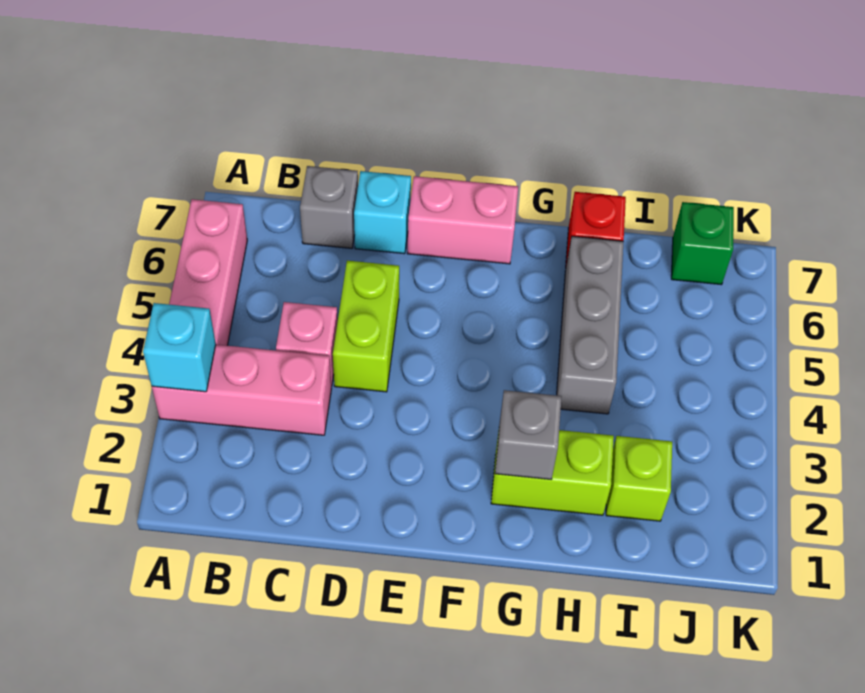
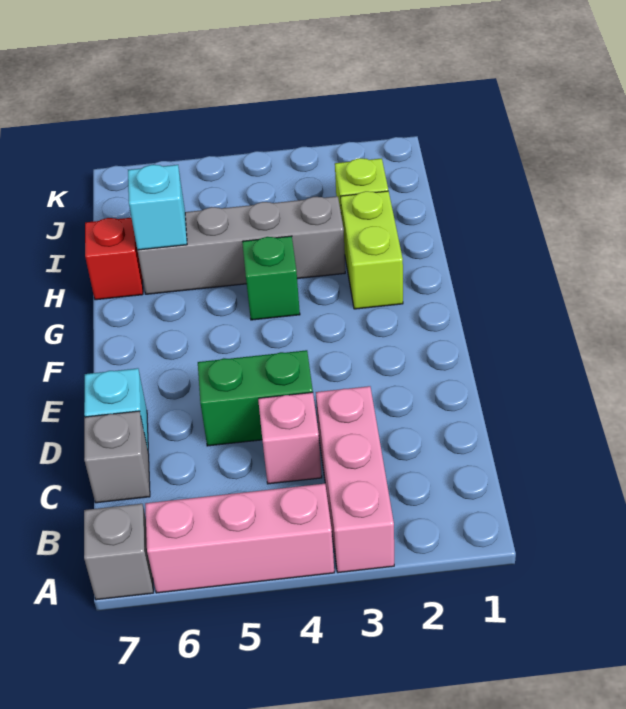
cyan brick A3 level 2 -> cyan brick H6 level 2
lime brick D4:D5 level 1 -> green brick D4:D5 level 1
pink brick E7:F7 level 1 -> none
grey brick G2 level 2 -> grey brick A7 level 1
grey brick H4:H6 level 1 -> grey brick H3:H6 level 1
green brick J7 level 1 -> green brick G4 level 1

